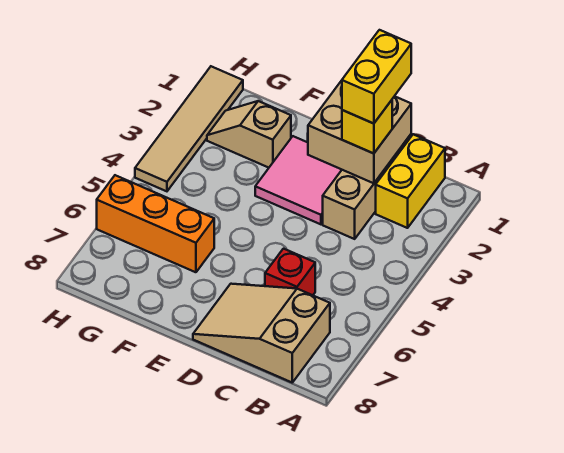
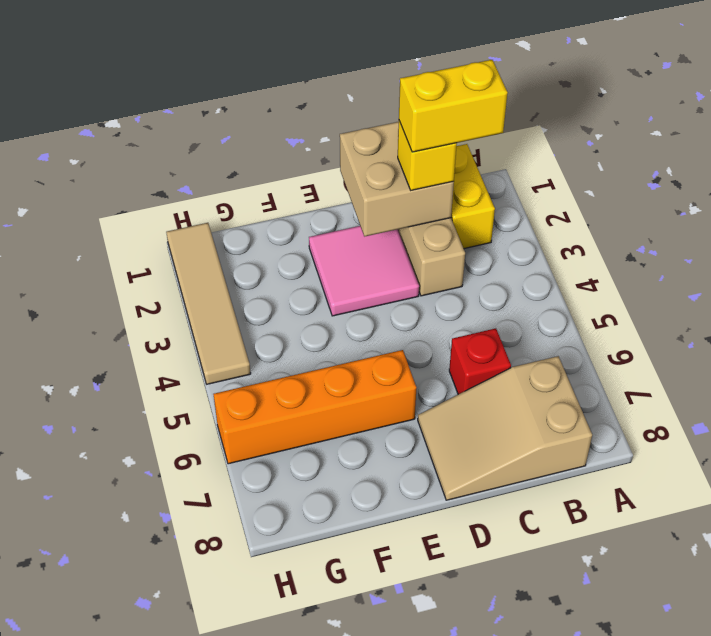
yellow brick C1:C2 level 4 -> yellow brick B2:C2 level 4
tan slope F2:G2 level 1 top F -> none
orange brick F6:H6 level 1 -> orange brick E6:H6 level 1

